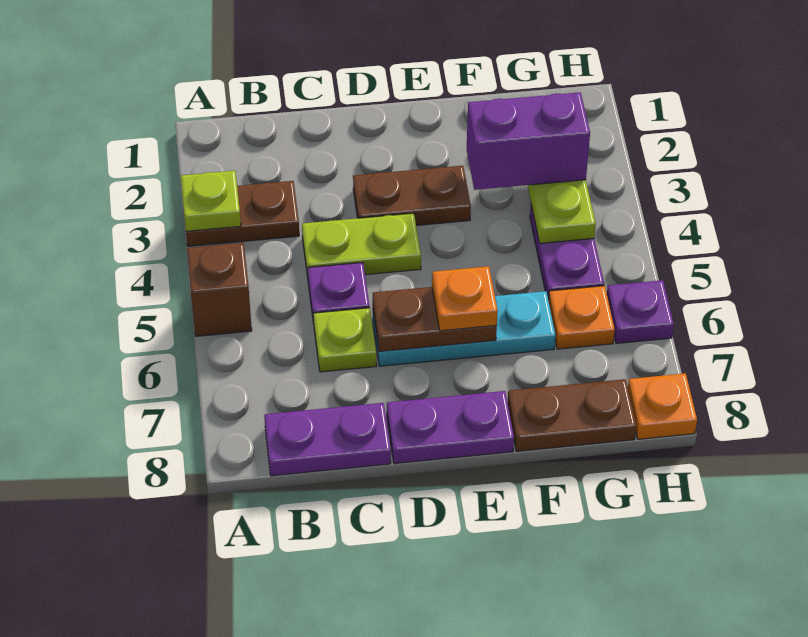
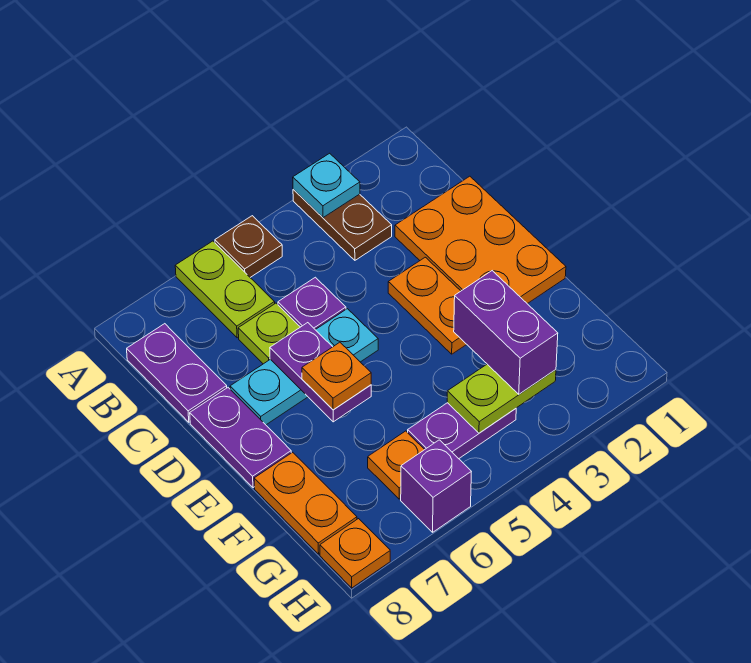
lime plate A3 level 2 -> cyan plate A3 level 2
brown brick A5 level 1 -> brown plate A5 level 1
none -> orange plate C1:E2 level 1
lime plate C4:D4 level 1 -> lime plate A6:B6 level 1
brown plate D3:E3 level 1 -> orange plate D3:E3 level 1
cyan plate D6:F6 level 1 -> cyan plate D5:D7 level 1
brown plate D6:E6 level 2 -> purple plate D6:E6 level 2
brown plate F8:G8 level 1 -> orange plate F8:G8 level 1
purple plate H6 level 1 -> purple brick H6 level 1

